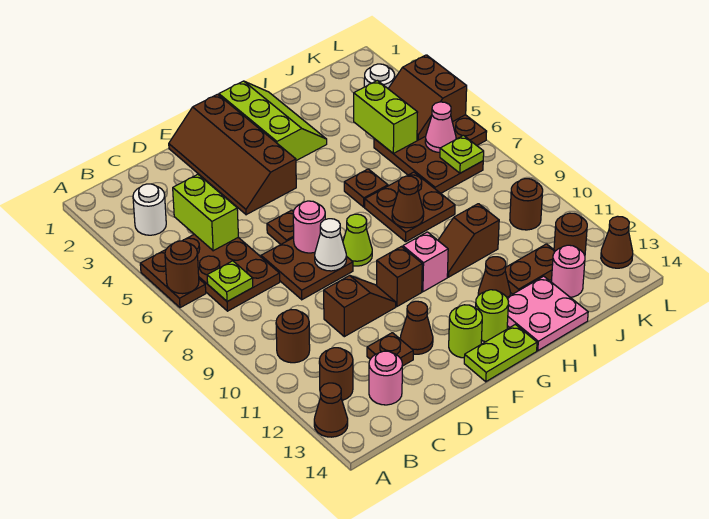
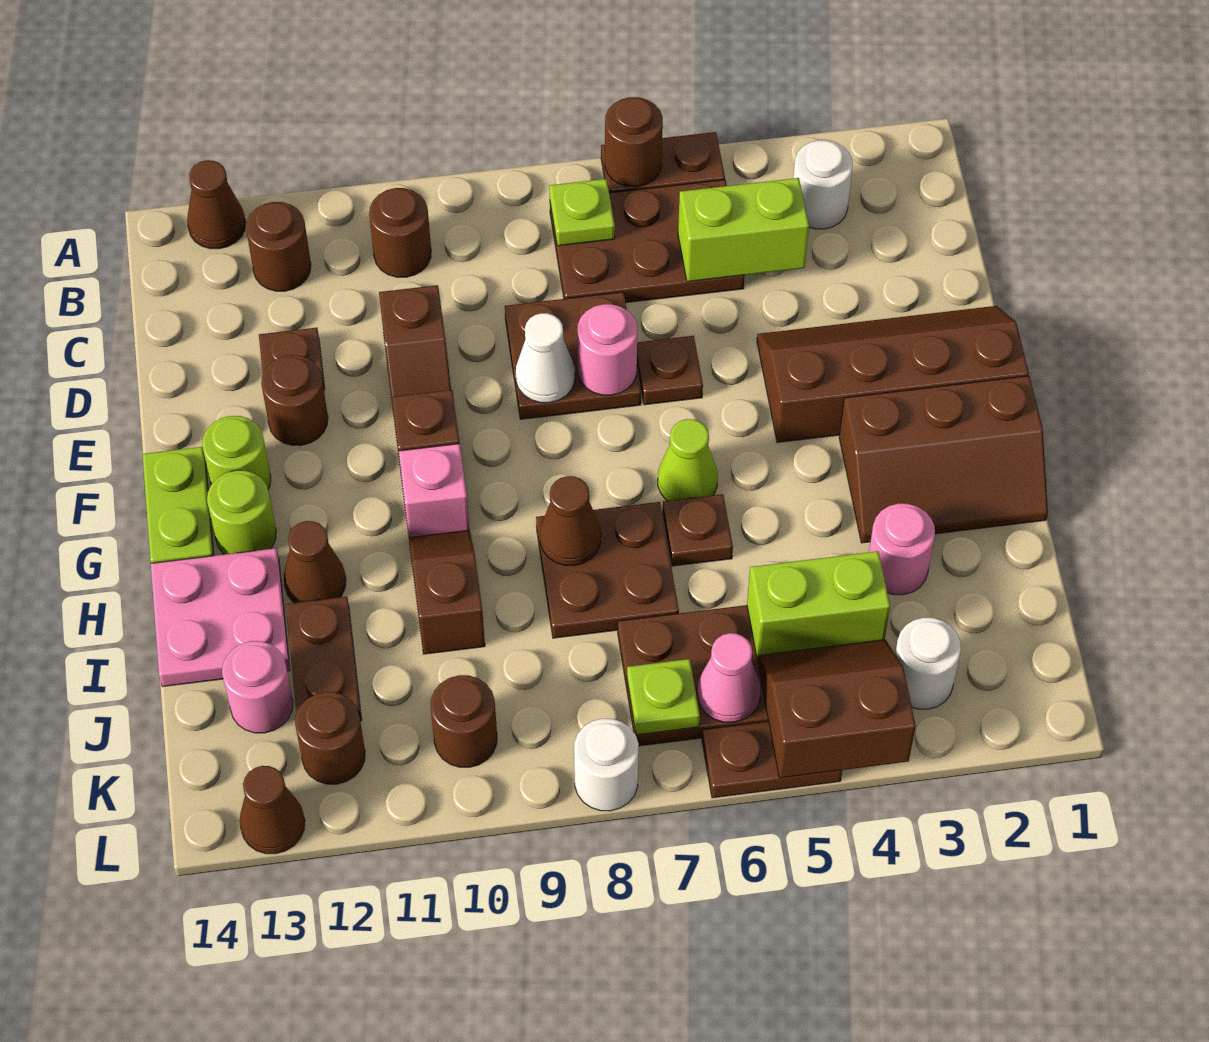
pink round brick C13 level 1 -> pink round brick I3 level 1
brown cone E12 level 1 -> brown round brick E12 level 1
lime cone F8 level 1 -> lime cone G6 level 1
lime slope G1:H3 level 1 top G -> brown slope G1:H3 level 1 top G
none -> white round brick L8 level 1

